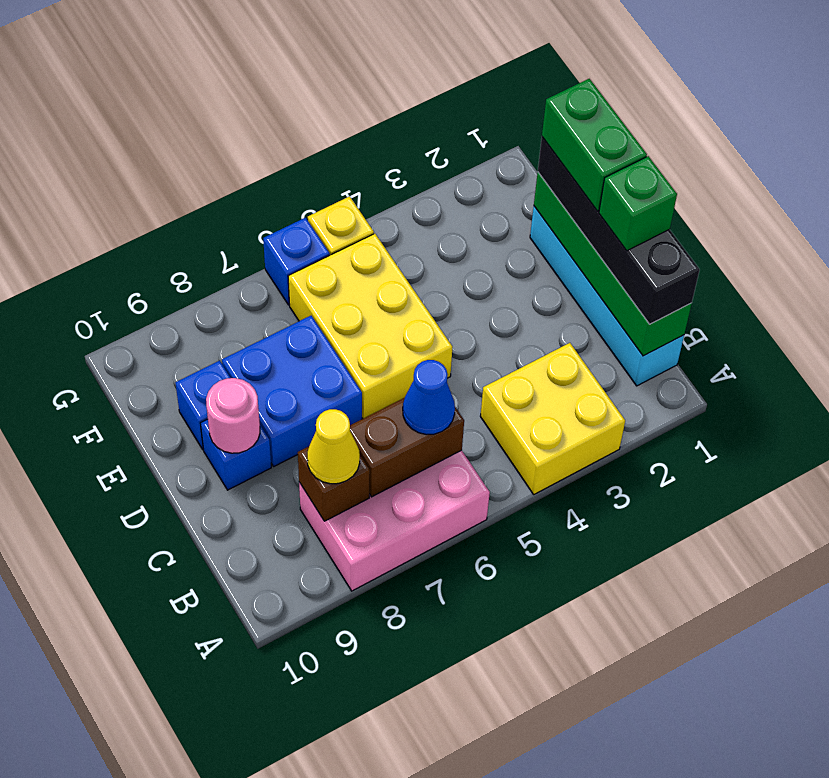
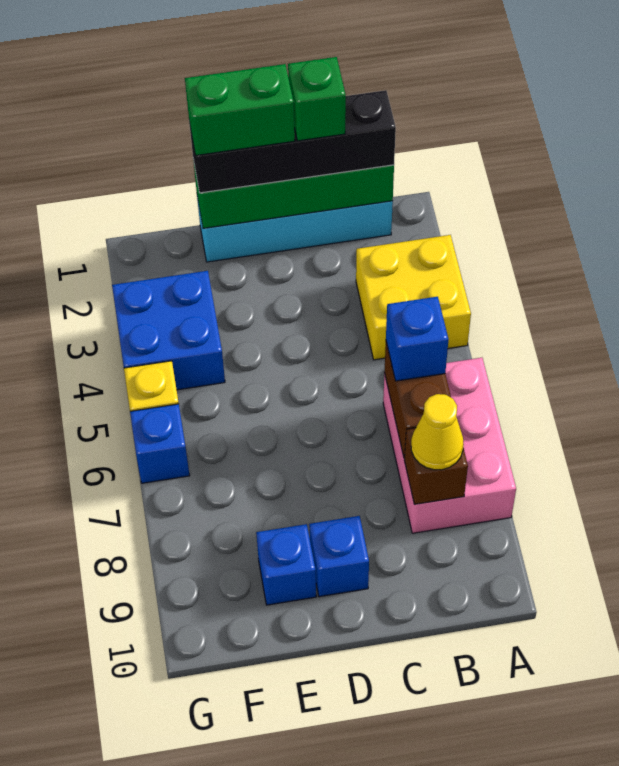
blue cone B6 level 3 -> blue brick B6 level 3
yellow brick D5:F6 level 1 -> none
blue brick D7:E8 level 1 -> blue brick F3:G4 level 1
pink round brick D9 level 2 -> none

